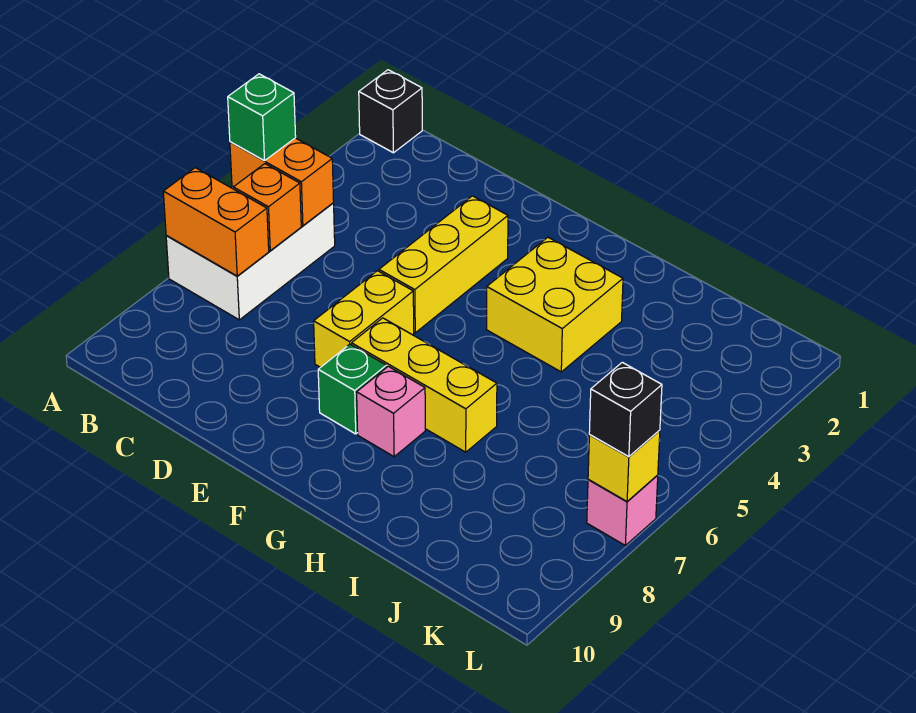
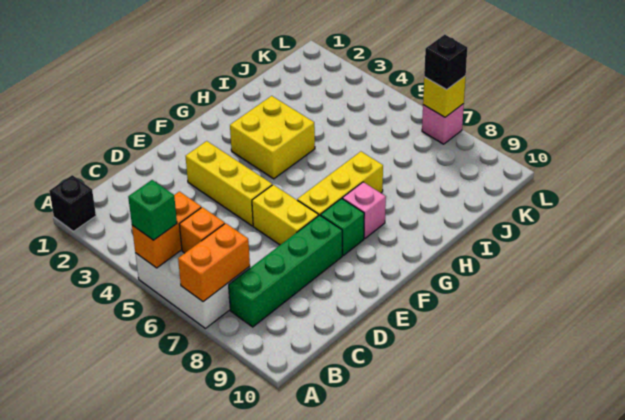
none -> green brick B8:E8 level 1

